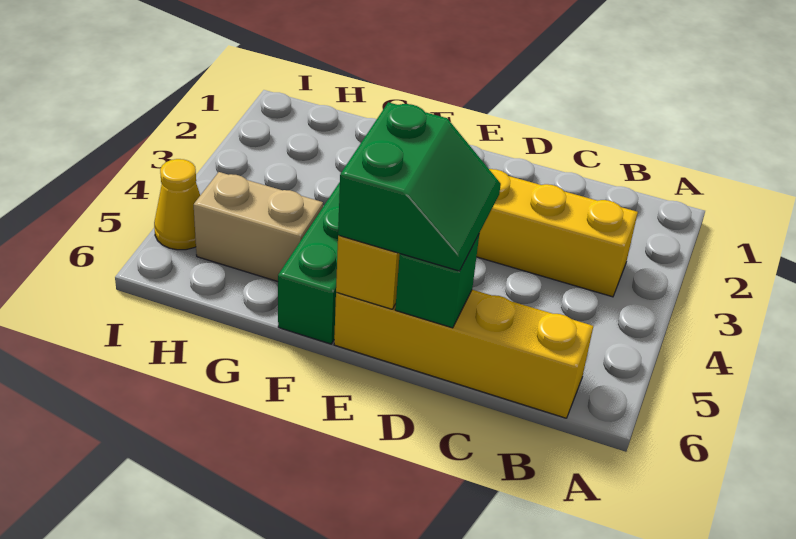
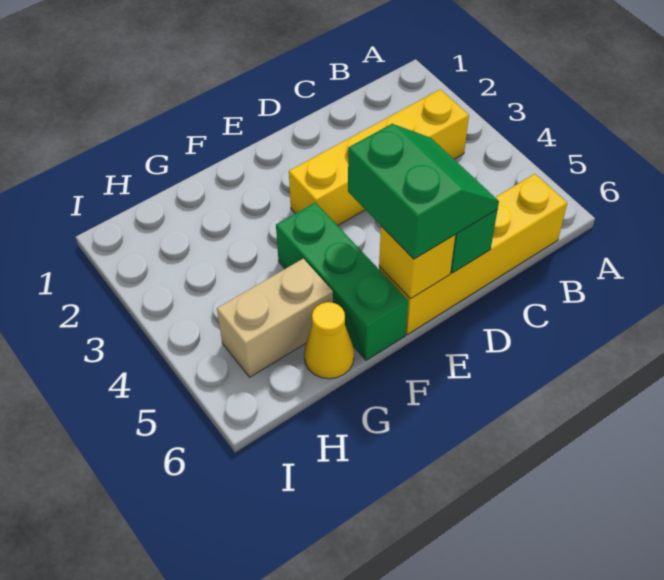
yellow cone I5 level 1 -> yellow cone G6 level 1

